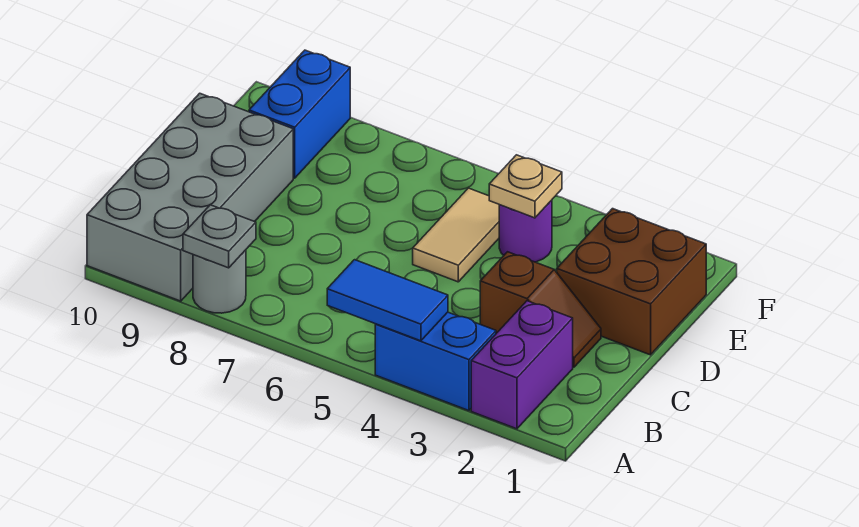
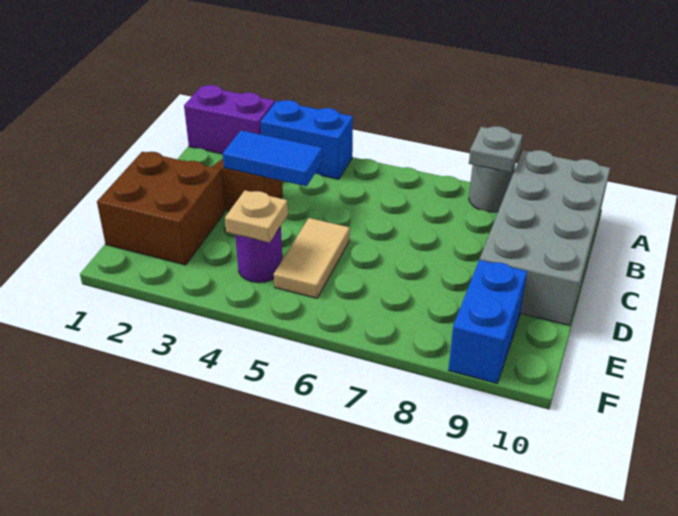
purple brick A2:B2 level 1 -> purple brick A1:A2 level 1
blue tile A4:A5 level 2 -> blue tile C3:C4 level 2

